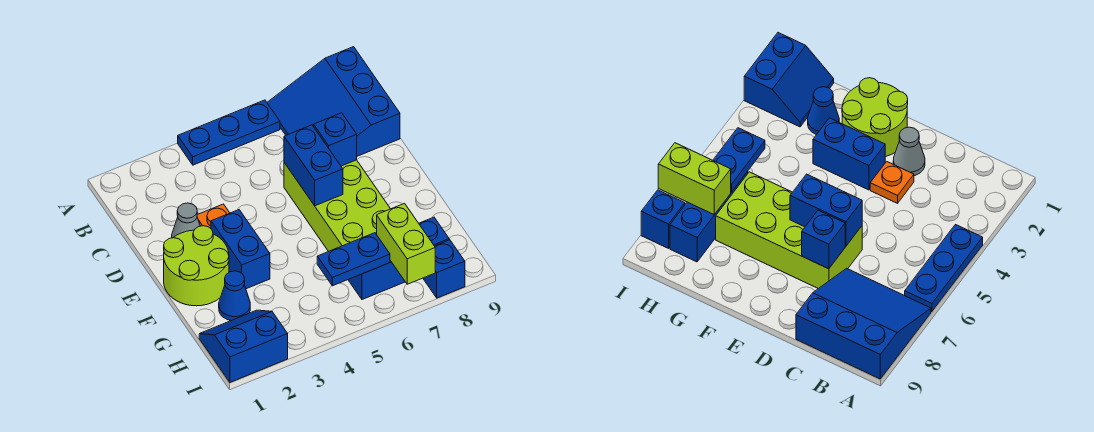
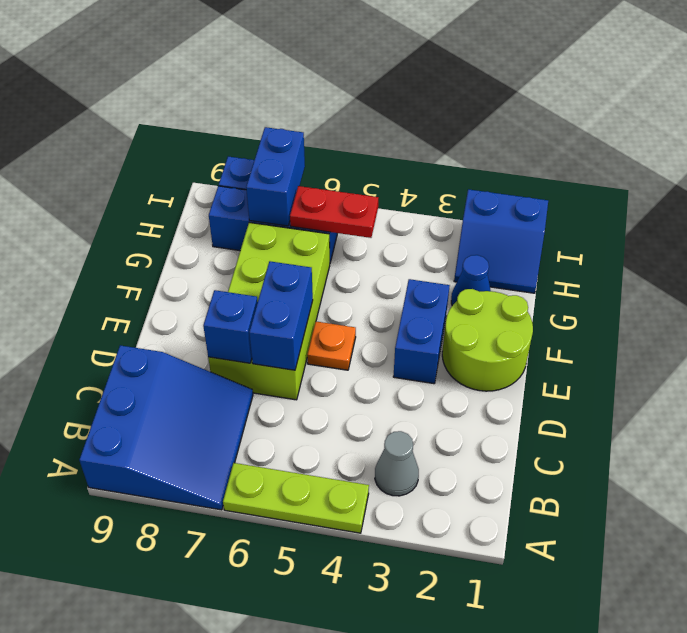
blue plate A4:A6 level 1 -> lime plate A4:A6 level 1
grey cone D2 level 1 -> grey cone B3 level 1
orange plate D3 level 1 -> orange plate E5 level 1
blue plate H5:H6 level 2 -> red plate H5:H6 level 2
lime brick H7:I7 level 2 -> blue brick H7:I7 level 2

